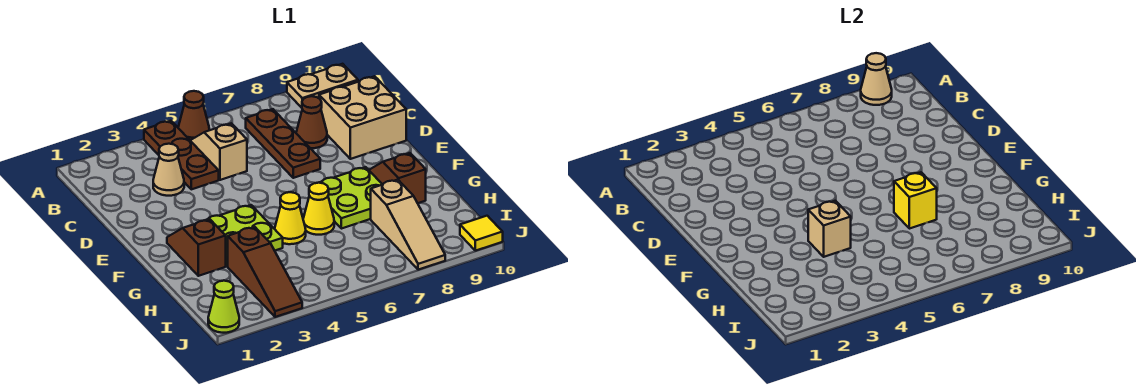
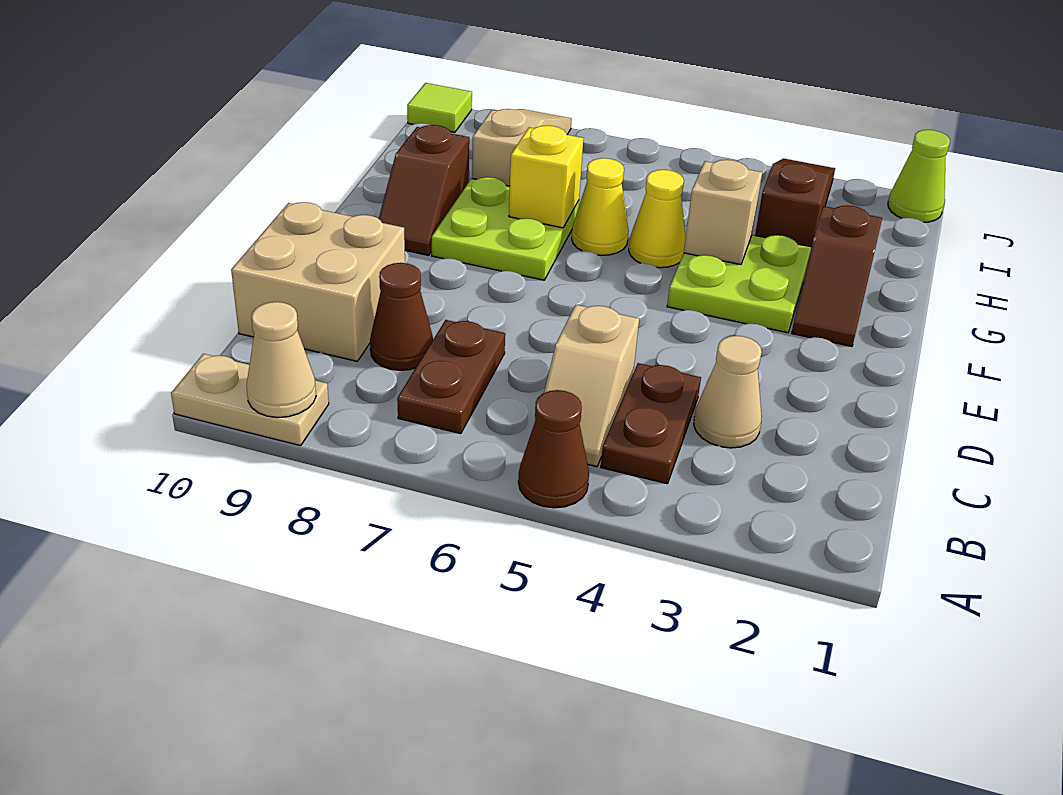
brown plate A4:C4 level 1 -> brown plate B4:C4 level 1
brown plate B7:D7 level 1 -> brown plate B7:C7 level 1
yellow tile J10 level 1 -> lime tile J10 level 1

